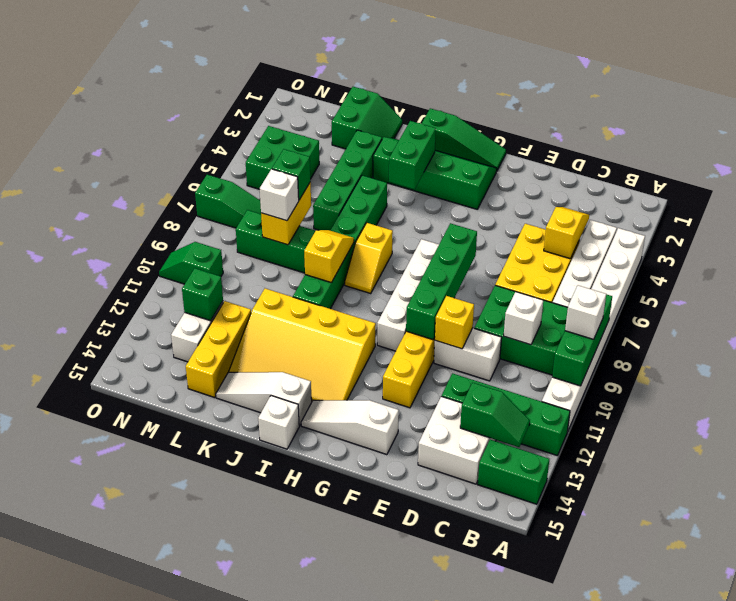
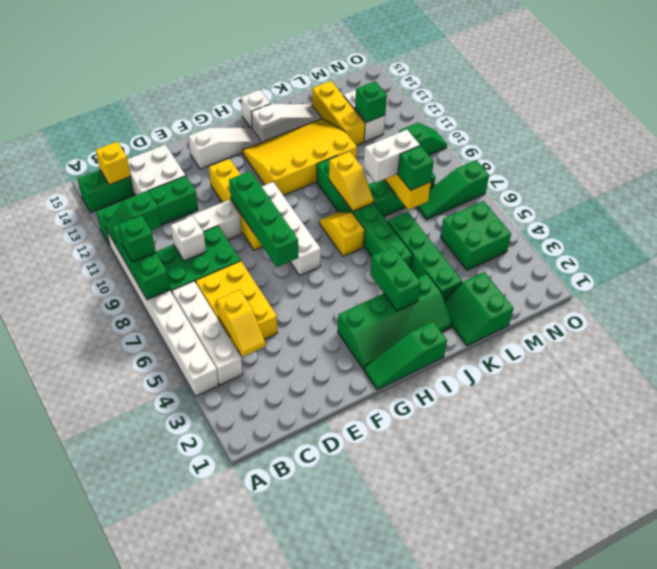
white brick A9 level 3 -> green brick A9 level 3
green slope B13:C13 level 2 top C -> green slope A11:B11 level 2 top B
yellow brick E10 level 2 -> yellow brick B14 level 2
white brick L8 level 3 -> white brick K8:L8 level 3

